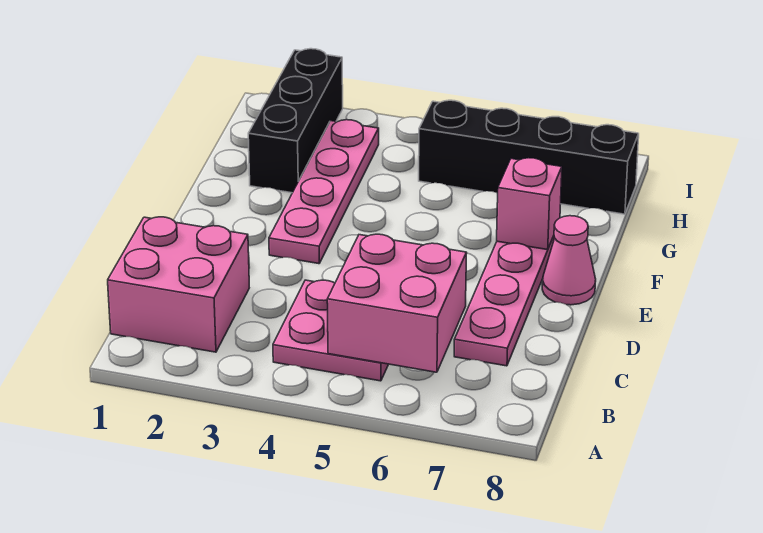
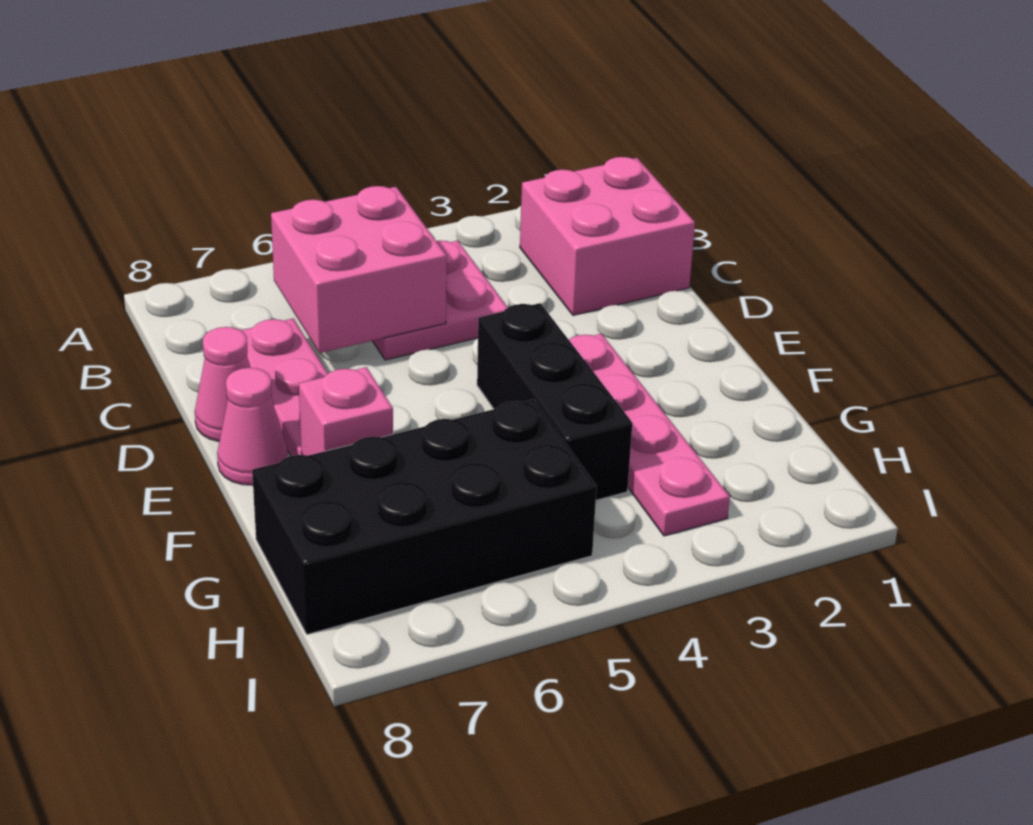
none -> pink cone D8 level 1
black brick G2:I2 level 1 -> black brick E4:G4 level 1
black brick H5:H8 level 1 -> black brick G5:H8 level 1

